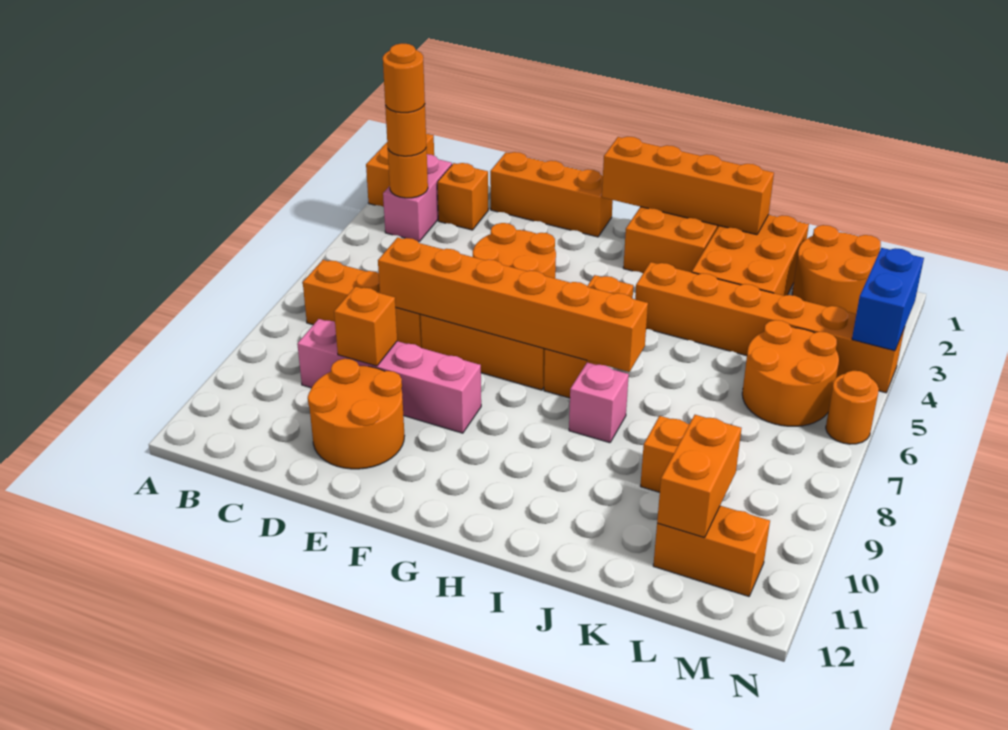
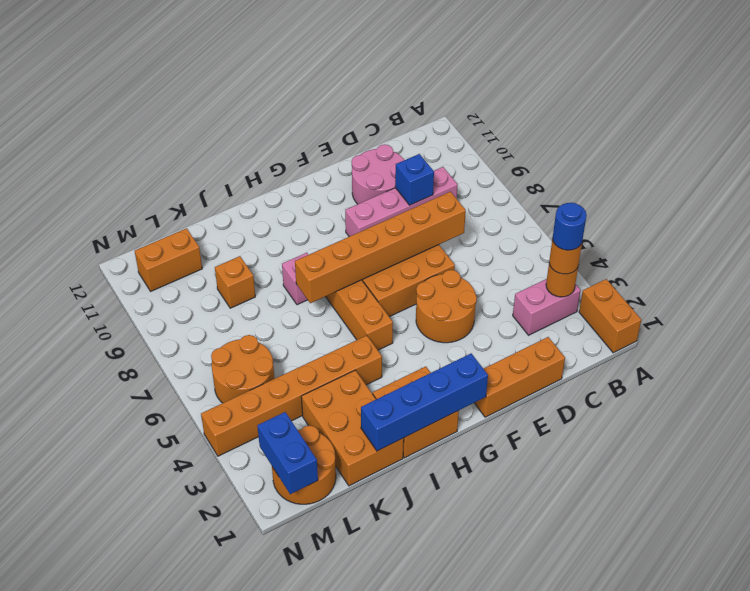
pink brick B2:B3 level 1 -> pink brick B3:C3 level 1
orange round brick B3 level 4 -> blue round brick B3 level 4
orange brick B7:D7 level 1 -> none
orange brick C2 level 1 -> none
orange brick D9 level 2 -> blue brick D9 level 2
orange round brick D10:E11 level 1 -> pink round brick D10:E11 level 1
orange brick G1:J1 level 2 -> blue brick G1:J1 level 2
orange brick L10:L11 level 2 -> none
blue brick N3:N4 level 2 -> blue brick M1:M2 level 2
orange round brick N6 level 1 -> none

